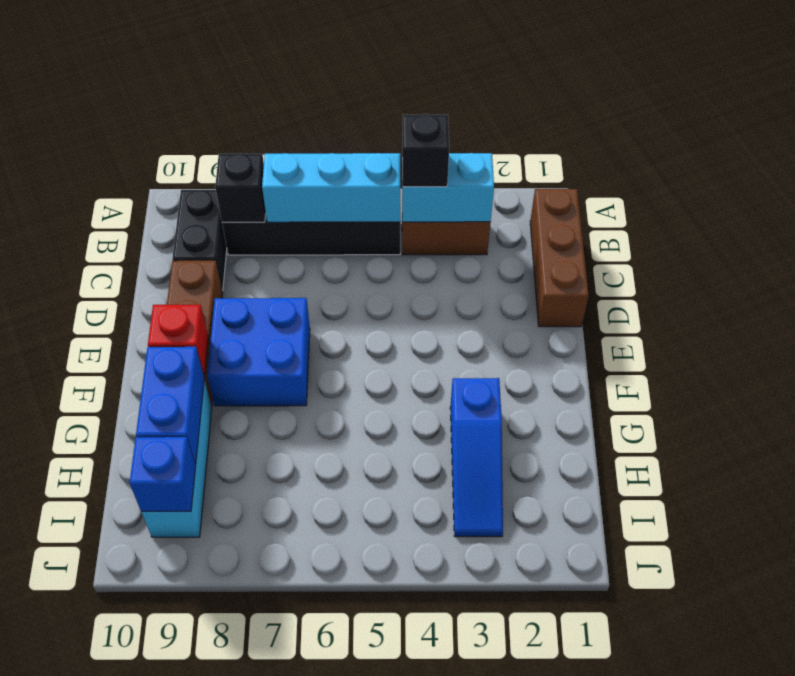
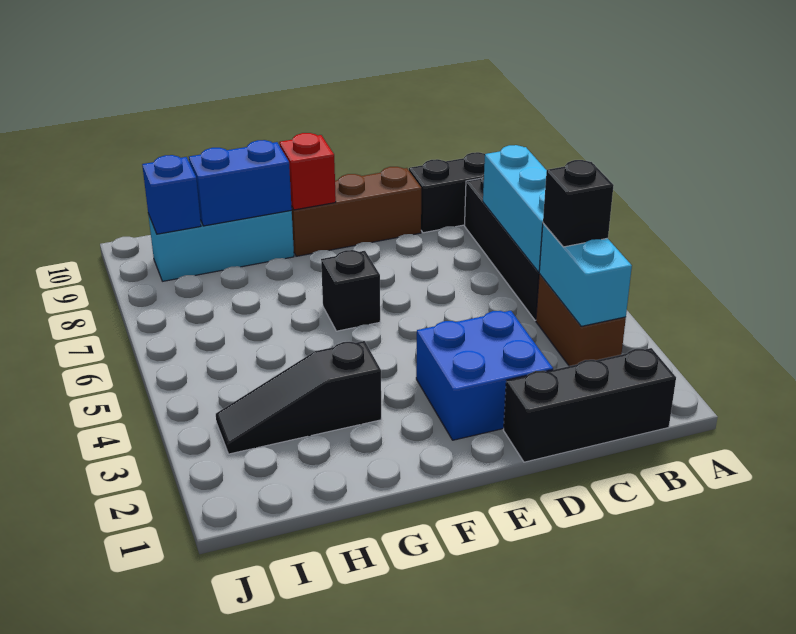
brown brick B1:D1 level 1 -> black brick B1:D1 level 1
black brick B8 level 2 -> black brick F6 level 1
blue brick E7:F8 level 1 -> blue brick D2:E3 level 1
blue slope G3:I3 level 1 top G -> black slope G3:I3 level 1 top G

